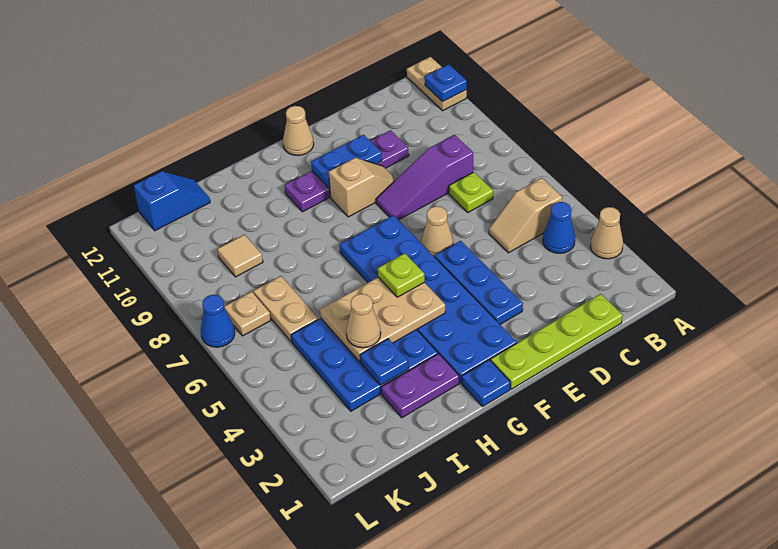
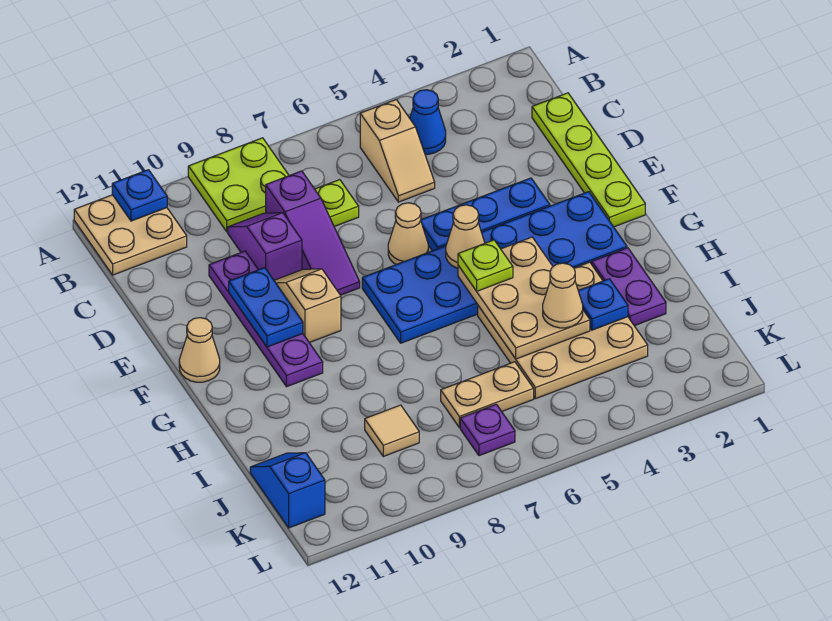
tan cone A3 level 1 -> tan cone F5 level 2
none -> lime plate A8:B9 level 1
tan plate A11:A12 level 1 -> tan plate A11:B12 level 1
none -> purple slope C9:D9 level 1 top D
blue plate G1 level 1 -> none
blue plate H3:J5 level 1 -> tan plate H3:J5 level 1
tan plate K7 level 1 -> purple plate K7 level 1
blue cone L7 level 1 -> none

